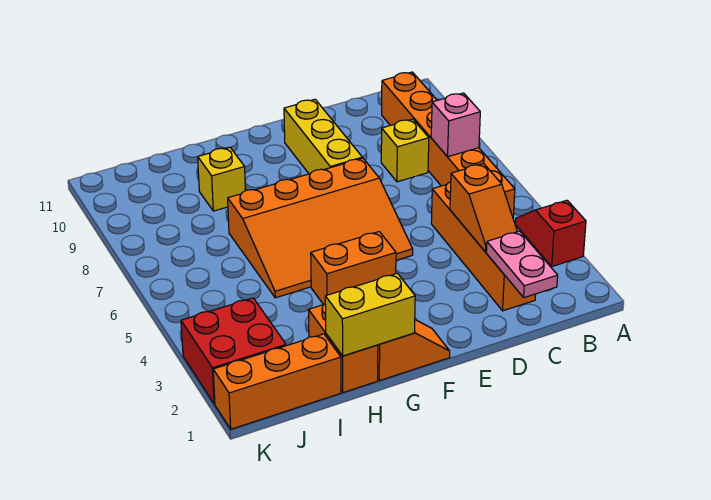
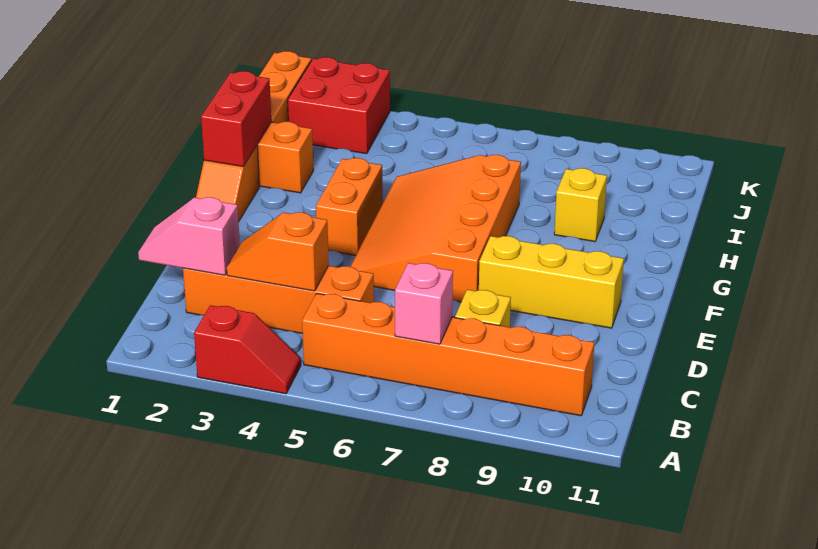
pink plate C1:C2 level 2 -> pink slope C1:C2 level 2 top 2
yellow brick G1:H1 level 2 -> red brick G1:H1 level 2

